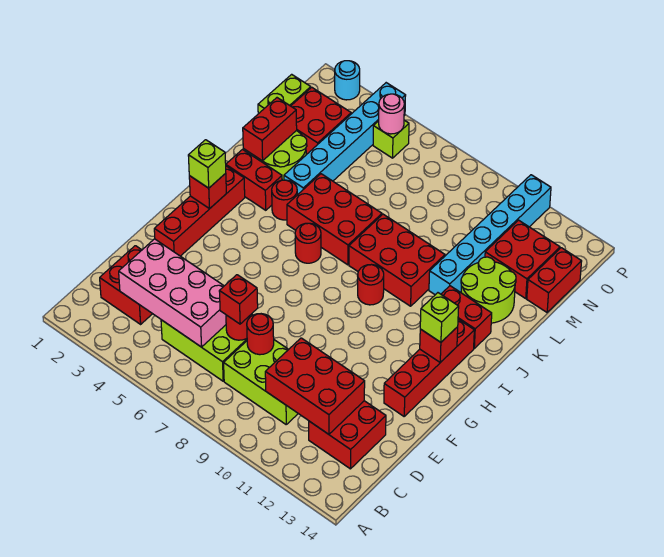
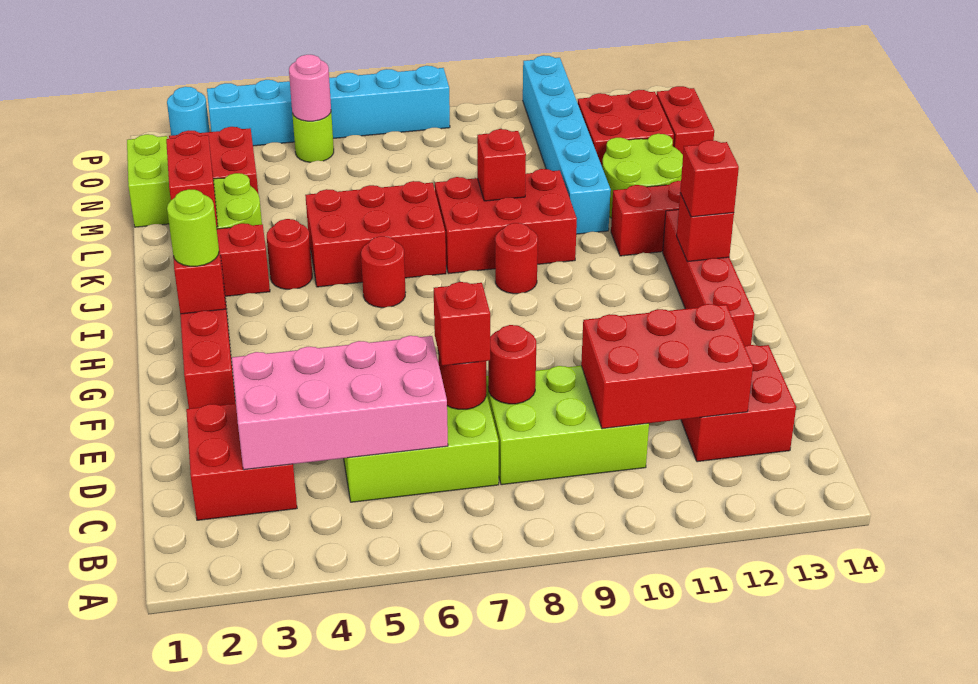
lime brick H2 level 3 -> lime round brick H2 level 3
lime brick H13 level 3 -> red brick H13 level 3
cyan brick K4:P4 level 1 -> cyan brick P3:P8 level 1
none -> red brick K9 level 2
lime brick O5 level 1 -> lime round brick O5 level 1

